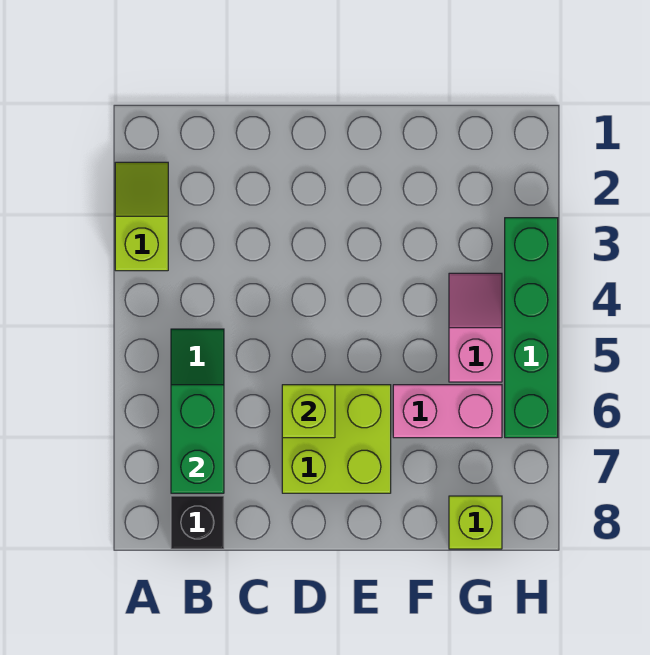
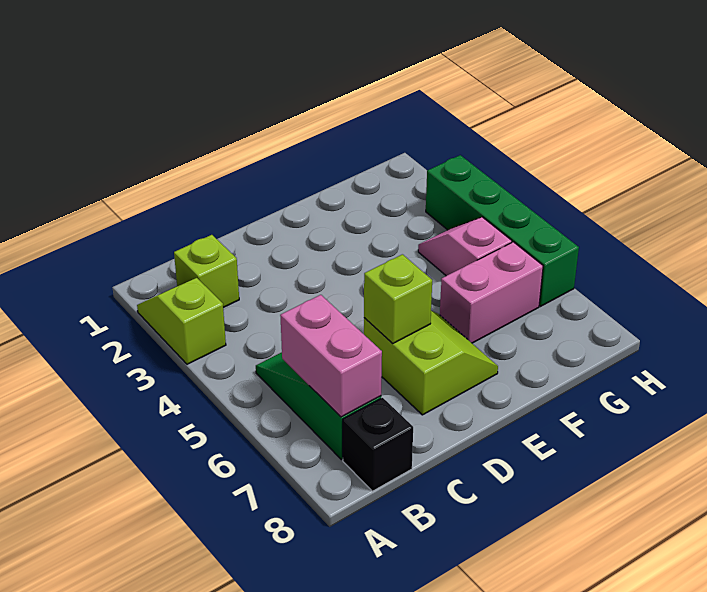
green brick B6:B7 level 2 -> pink brick B6:B7 level 2
lime brick D6:E7 level 1 -> lime slope D6:E7 level 1 top D
lime brick G8 level 1 -> lime brick B2 level 1

